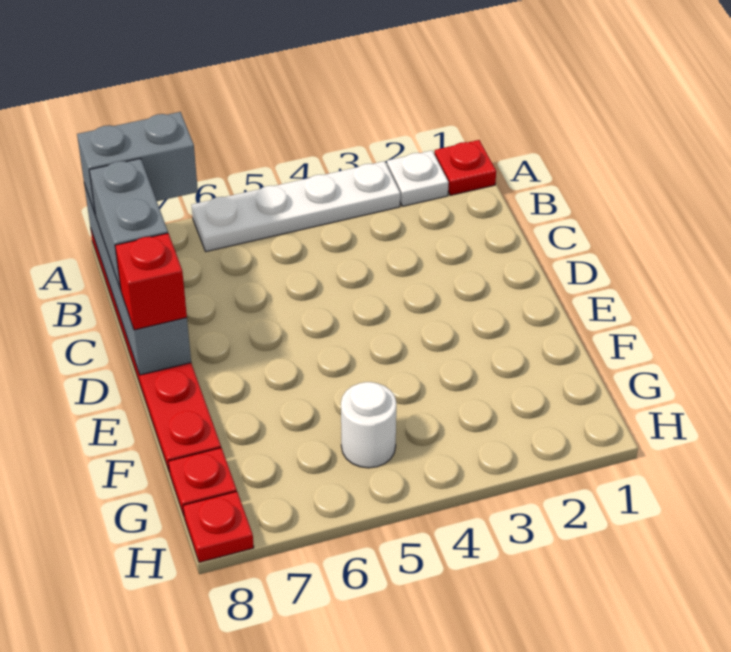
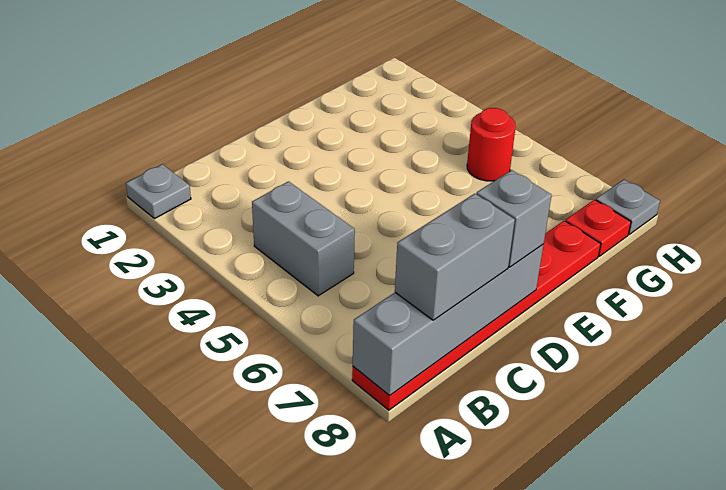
red plate A1 level 1 -> grey plate A1 level 1
white plate A2 level 1 -> none
white plate A3:A6 level 1 -> none
grey brick A7:A8 level 3 -> grey brick B4:B5 level 1
red brick D8 level 3 -> grey brick D8 level 3
white round brick G5 level 1 -> red round brick G5 level 1
red plate H8 level 1 -> grey plate H8 level 1

